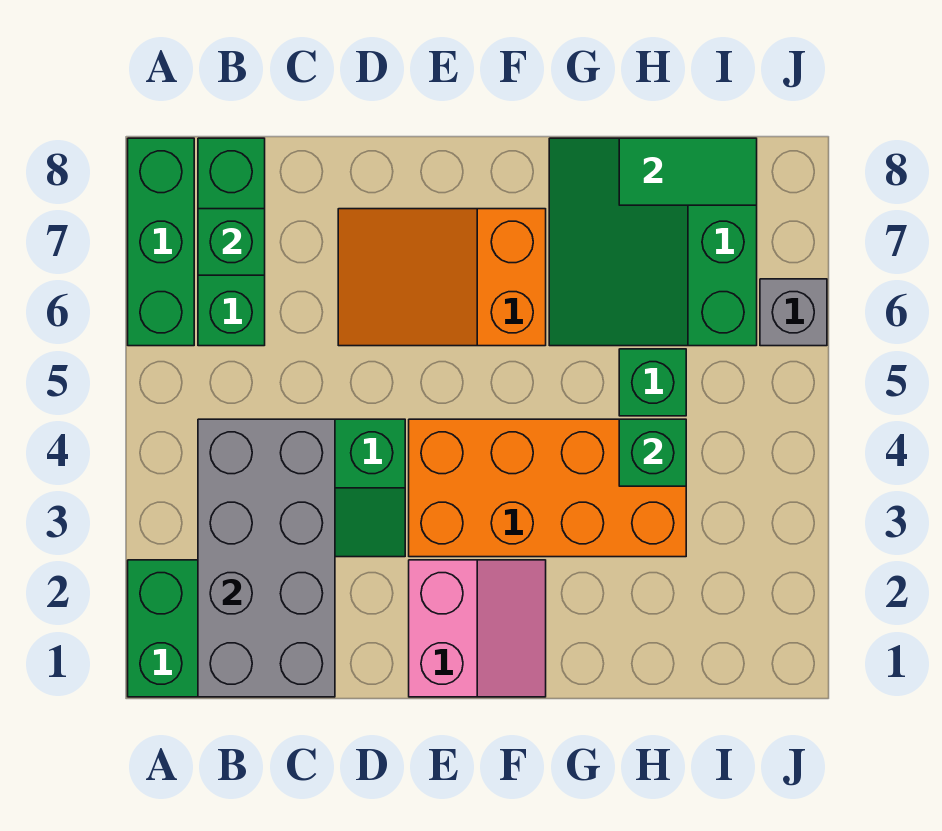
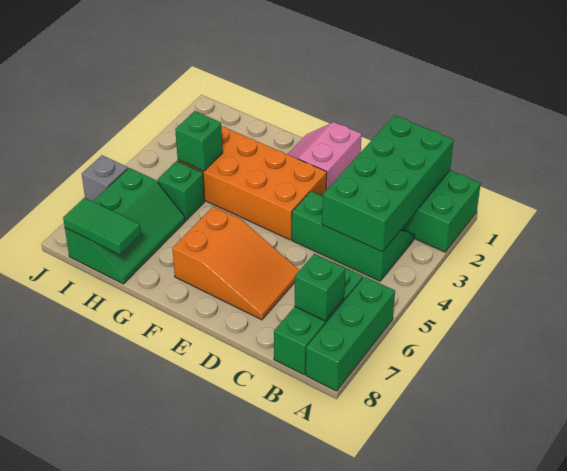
grey brick B1:C4 level 2 -> green brick B1:C4 level 2
green slope G6:I8 level 1 top I -> green slope H6:I8 level 1 top I

